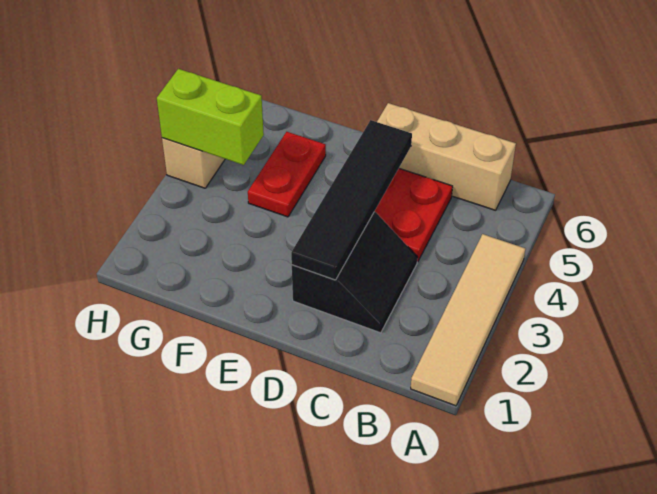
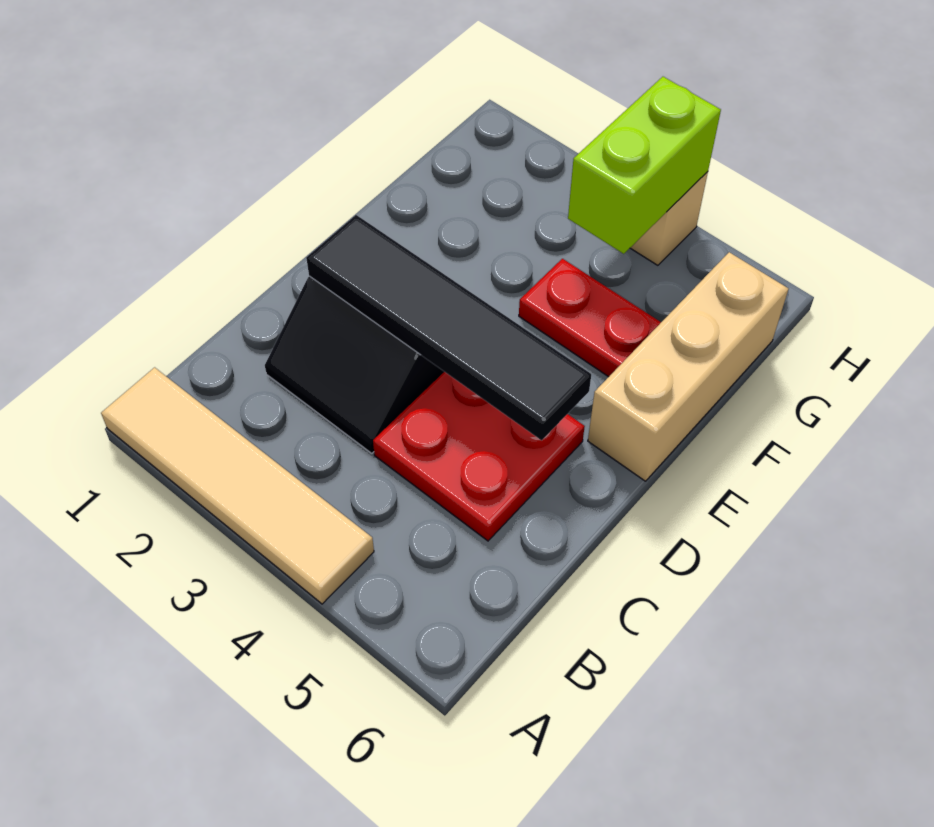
tan brick B6:D6 level 1 -> tan brick E6:G6 level 1

